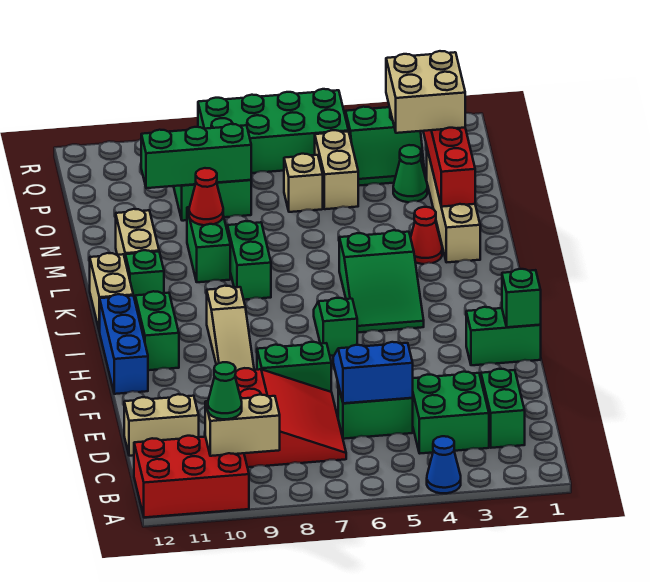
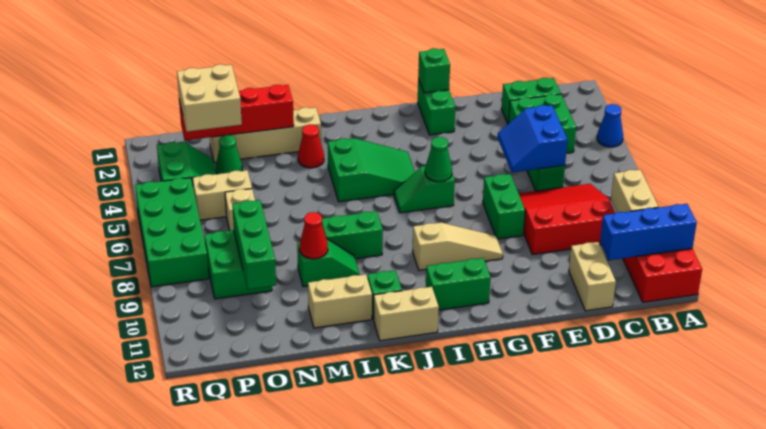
green cone B10 level 3 -> green cone H6 level 2
blue brick G12:I12 level 1 -> blue brick A11:C11 level 2
green brick L9:M9 level 1 -> green slope L9:M9 level 1 top M

